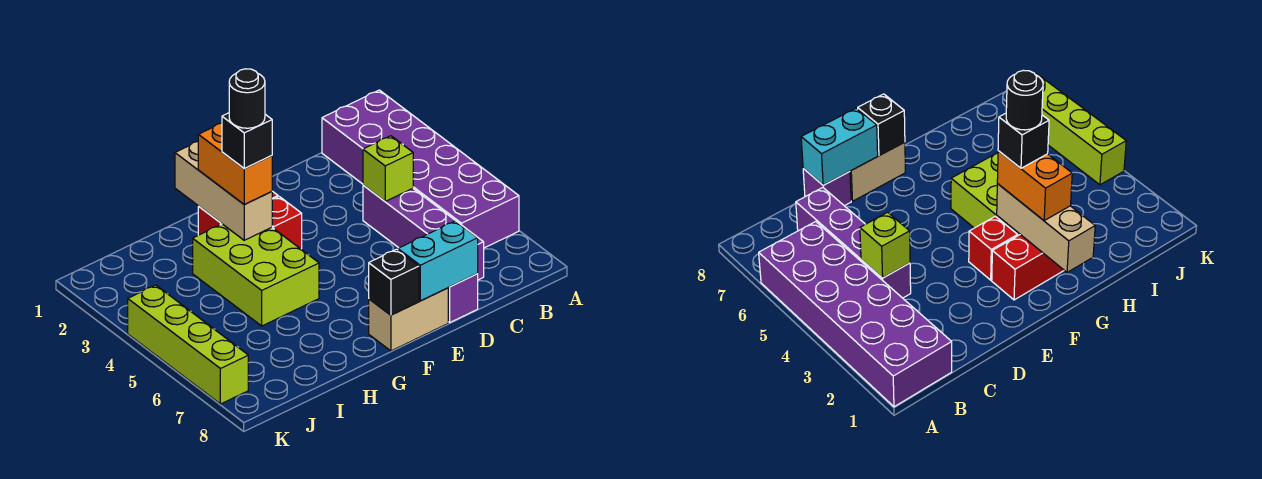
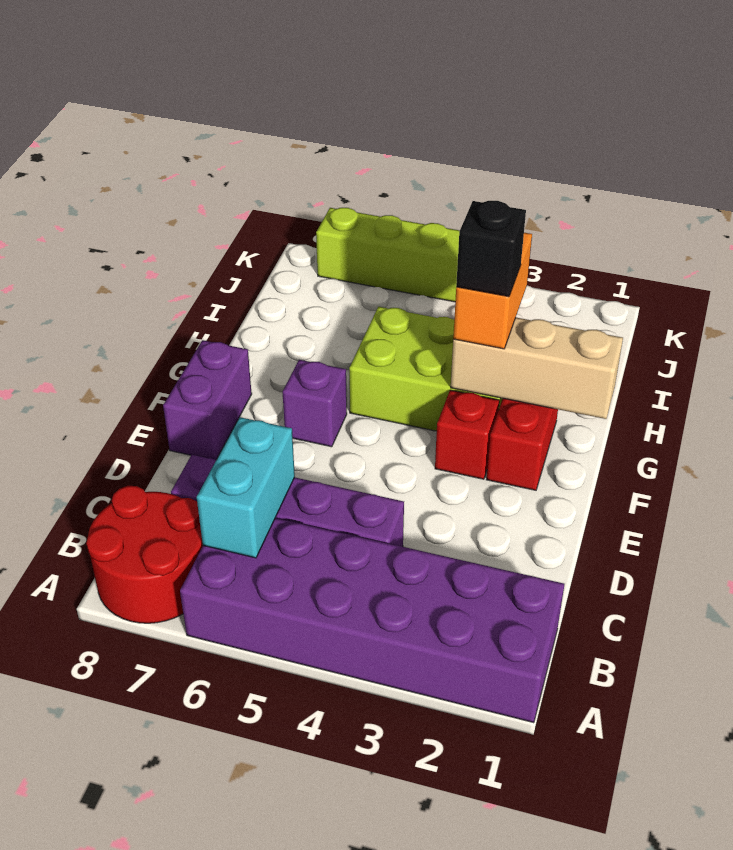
none -> red round brick A7:B8 level 1
lime brick C4 level 2 -> none
purple brick D8 level 1 -> purple brick F6 level 1
cyan brick D8:E8 level 2 -> cyan brick B6:C6 level 2
tan brick E8:F8 level 1 -> purple brick E8:F8 level 1
black brick F8 level 2 -> none
orange brick G2:G3 level 3 -> orange brick G3:H3 level 3
black round brick G3 level 5 -> none

